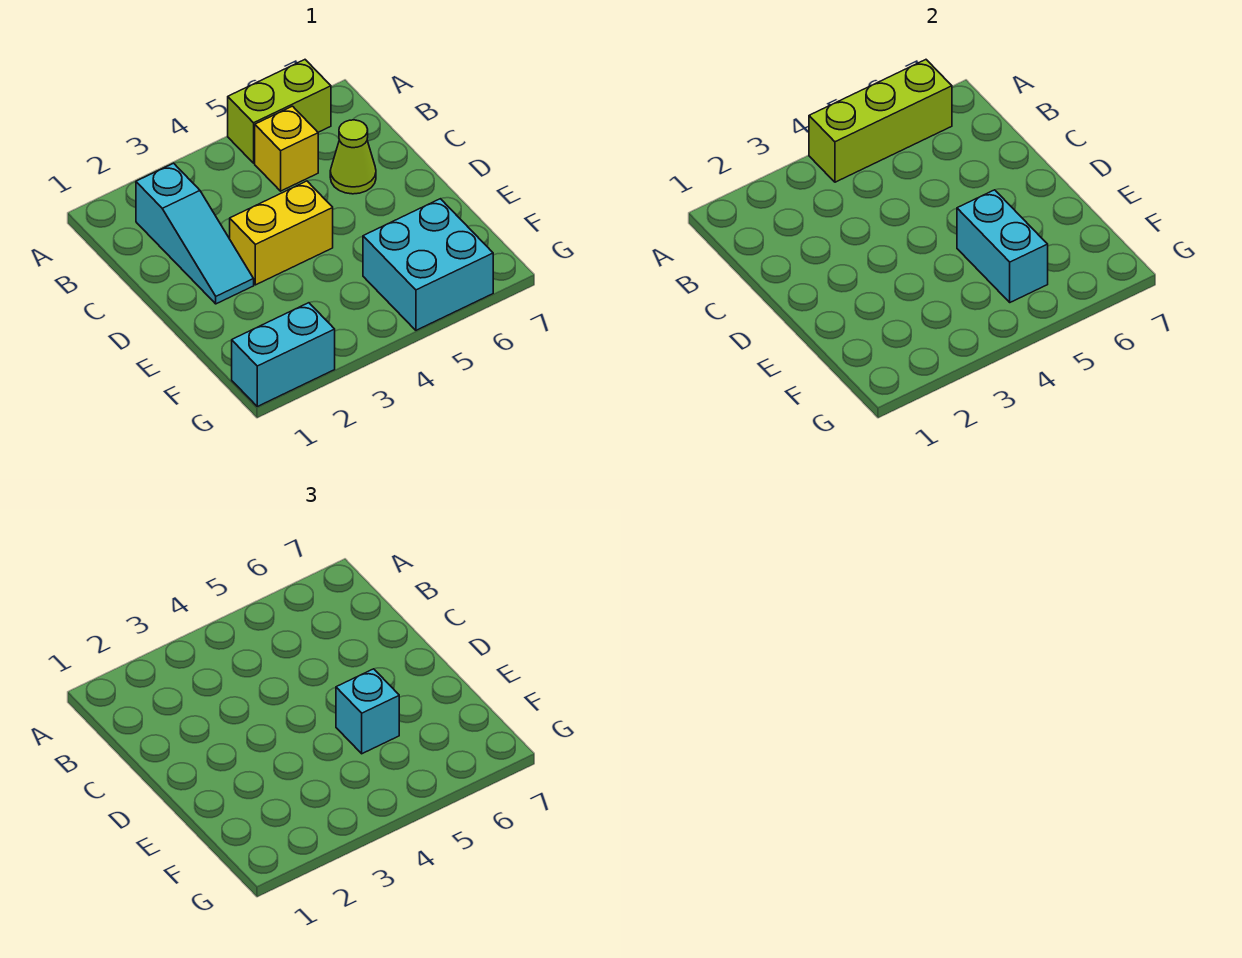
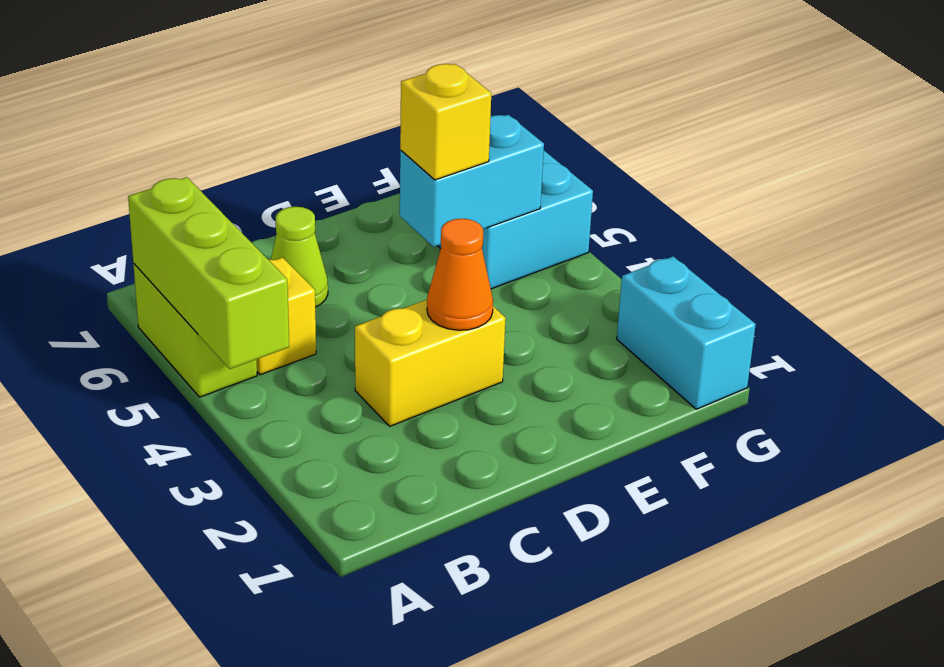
cyan slope B2:D2 level 1 top B -> none
yellow brick D3:D4 level 1 -> yellow brick C3:D3 level 1
none -> orange cone D3 level 2
cyan brick E5 level 3 -> yellow brick E5 level 3

